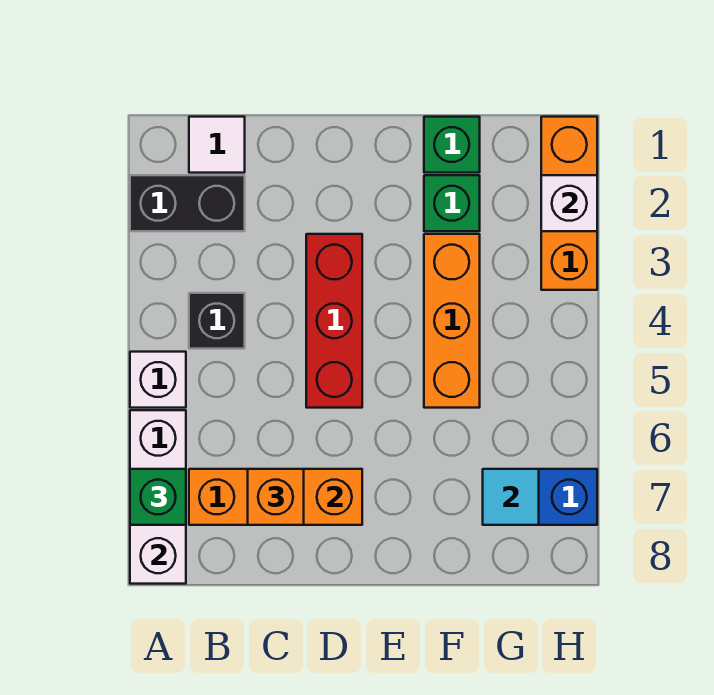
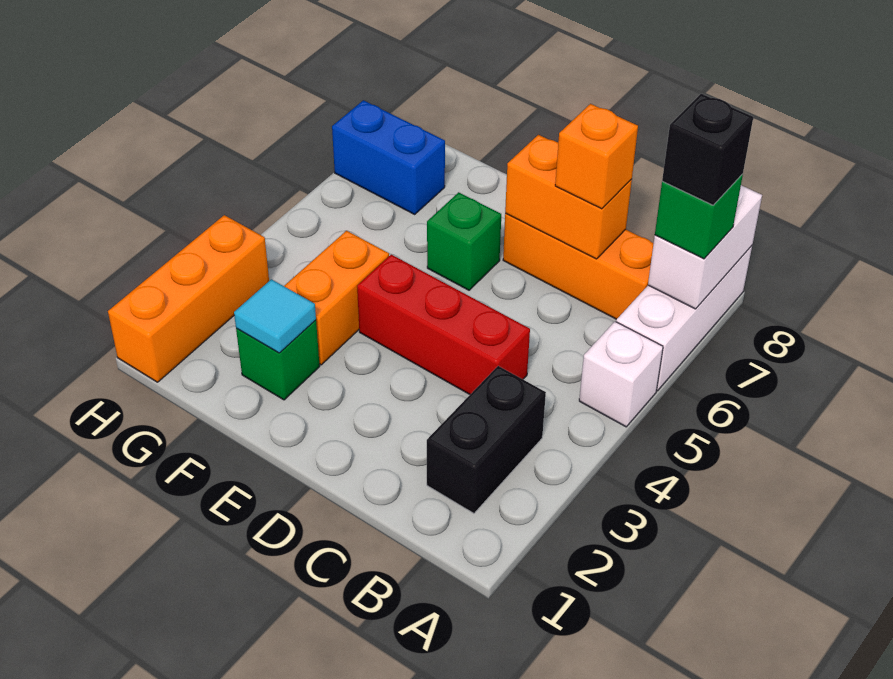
black brick A2:B2 level 1 -> black brick B2:B3 level 1
white tile B1 level 1 -> none
black brick B4 level 1 -> black brick A7 level 4
red brick D3:D5 level 1 -> red brick C4:E4 level 1
green brick F1 level 1 -> green brick E6 level 1
orange brick F3:F5 level 1 -> orange brick F3:F4 level 1
cyan tile G7 level 2 -> cyan tile F2 level 2
white brick H2 level 2 -> none

